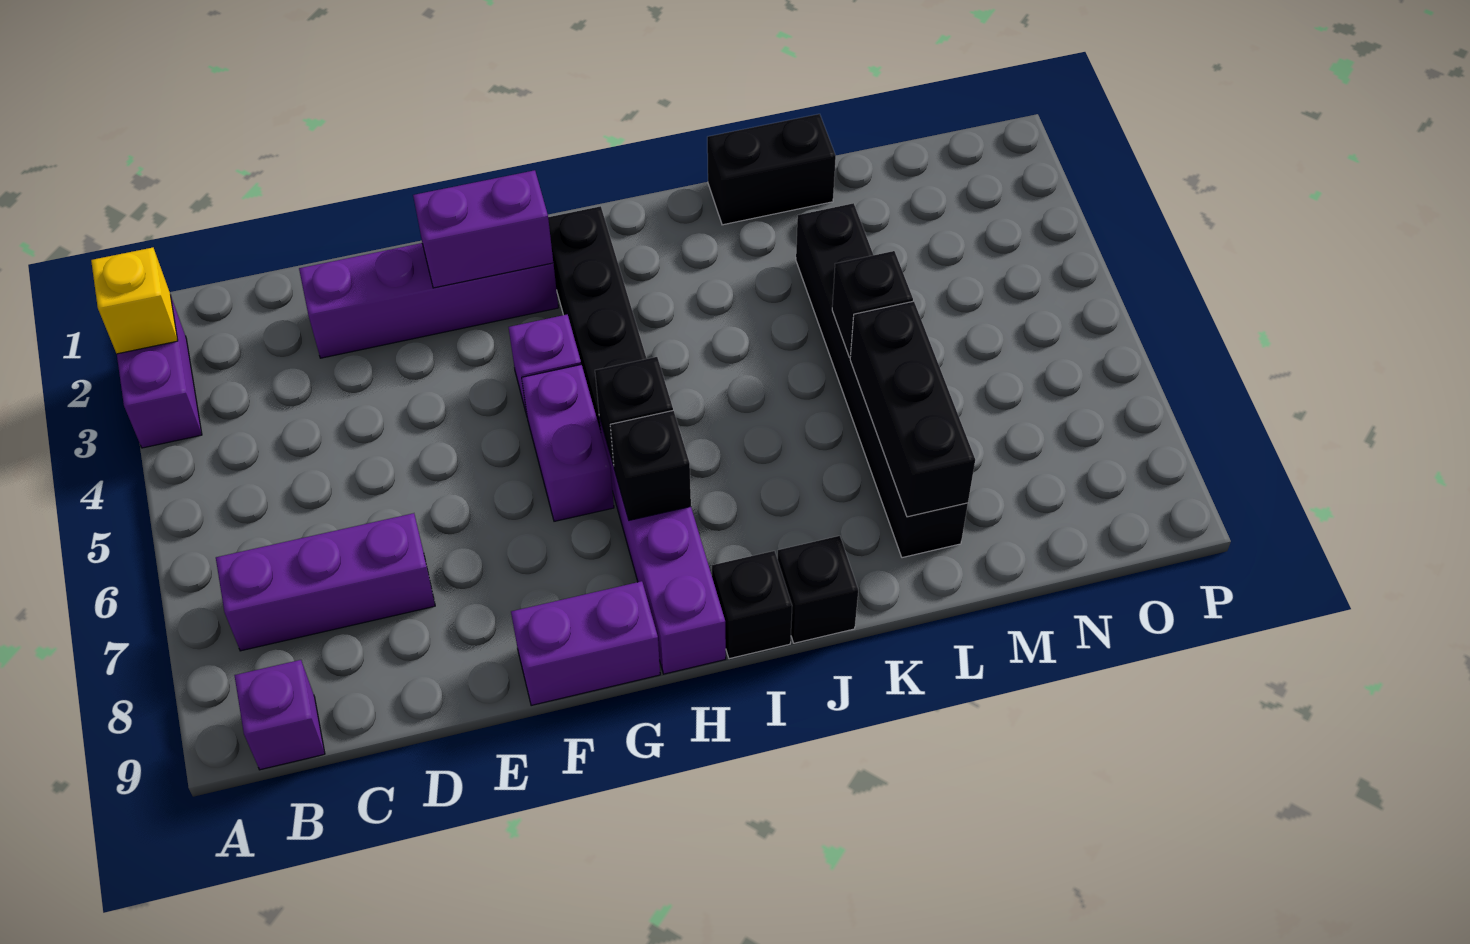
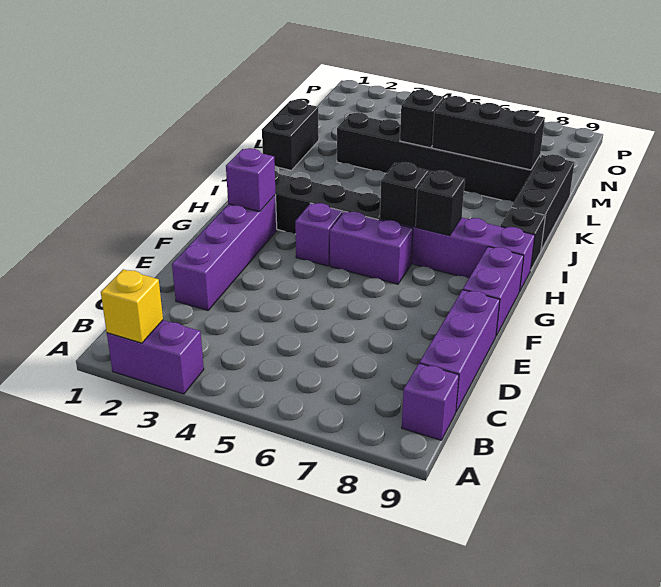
purple brick B7:D7 level 1 -> purple brick C9:E9 level 1
purple brick F2:G2 level 2 -> purple brick G2 level 2
black brick J9 level 1 -> black brick J9:L9 level 1

